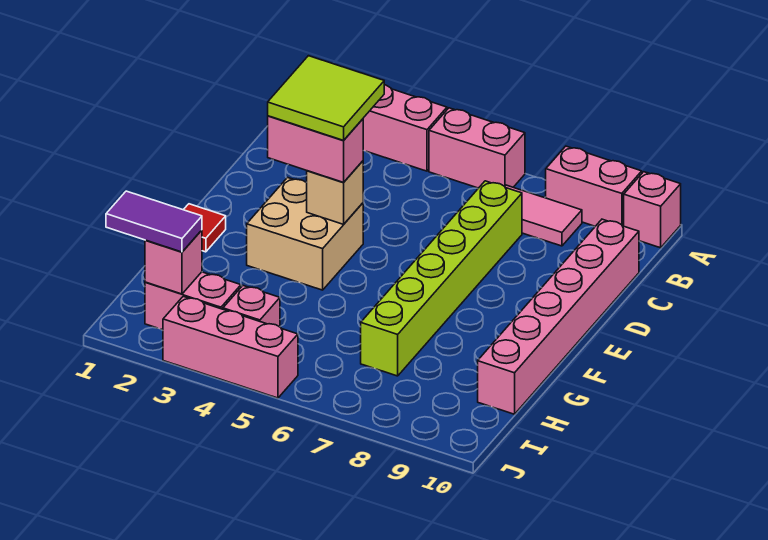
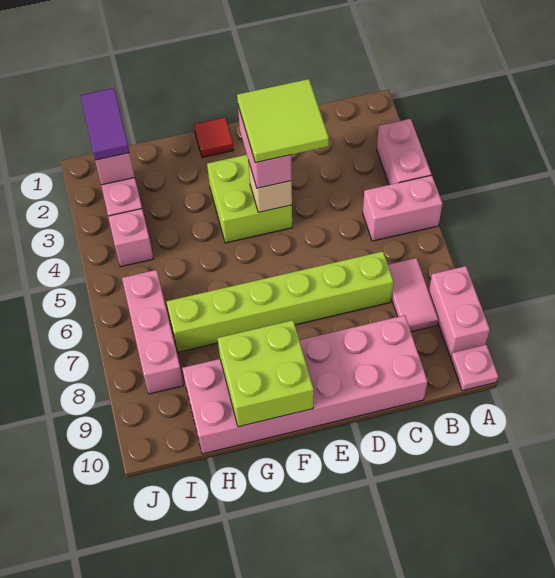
pink brick A5:A6 level 1 -> pink brick A5:B5 level 1
pink brick A10 level 1 -> pink plate A10 level 1
pink brick C10:H10 level 1 -> pink brick C9:H10 level 1
tan brick E3:F4 level 1 -> lime brick E3:F4 level 1
none -> lime brick F9:G10 level 2
pink brick J3:J5 level 1 -> pink brick I6:I8 level 1

